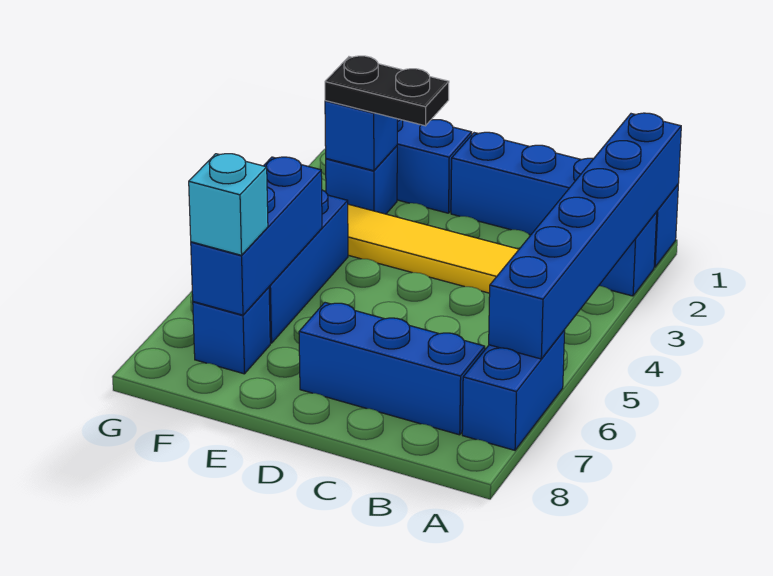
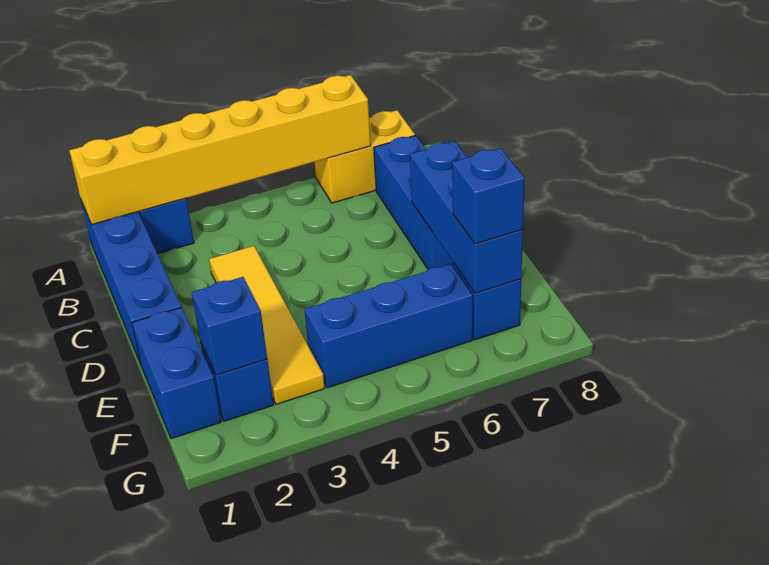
blue brick A1:A6 level 2 -> yellow brick A1:A6 level 2
blue brick A6:A7 level 1 -> yellow brick A6:A7 level 1
black plate E2:F2 level 3 -> none
blue brick F5:F7 level 2 -> blue brick D7:F7 level 2
cyan brick F7 level 3 -> blue brick F7 level 3

